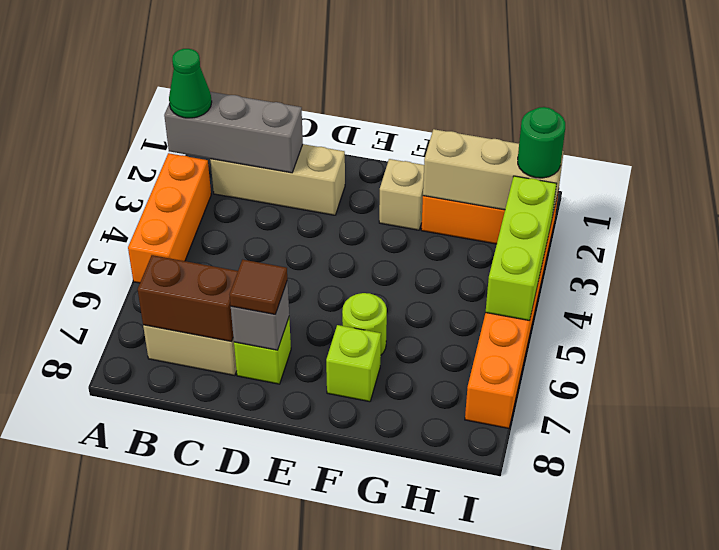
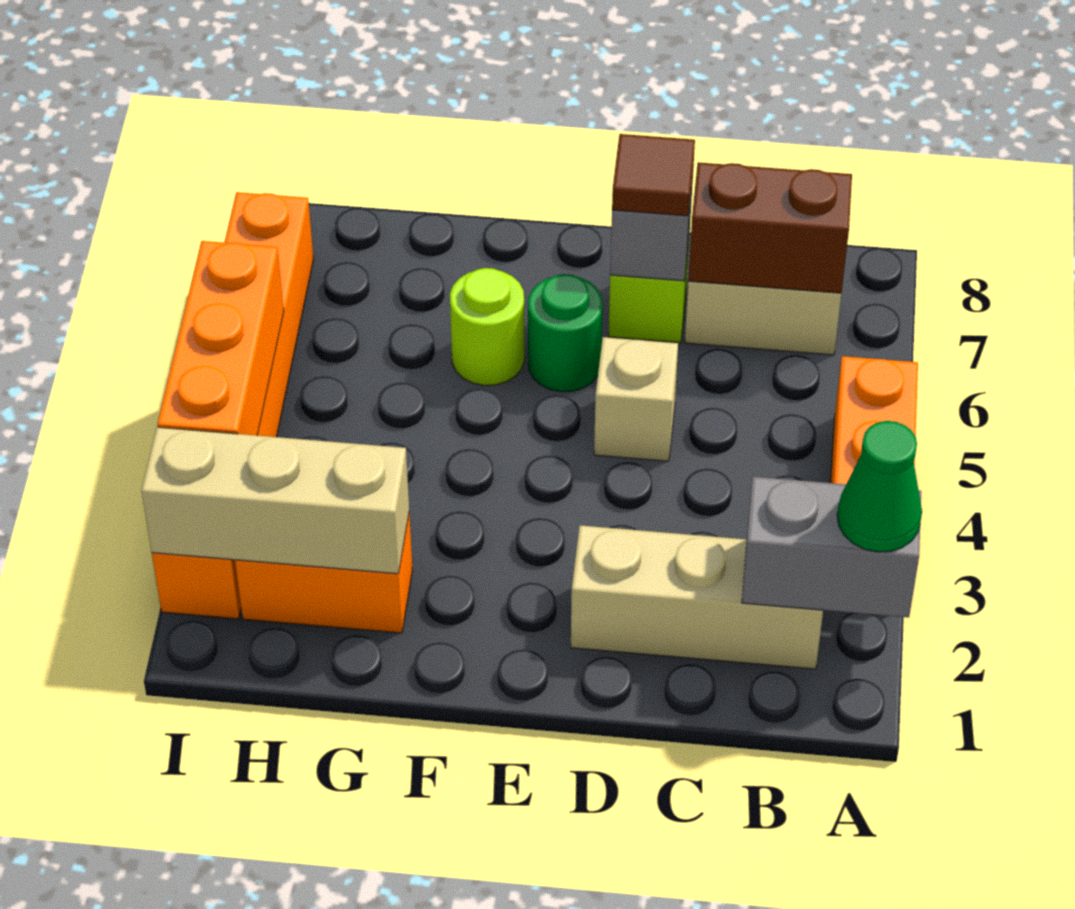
grey brick A2:C2 level 2 -> grey brick A2:B2 level 2
tan brick F2 level 1 -> tan brick D5 level 1
lime brick F7 level 1 -> none
green round brick I2 level 3 -> green round brick E6 level 1
lime brick I3:I5 level 2 -> orange brick I3:I5 level 2

